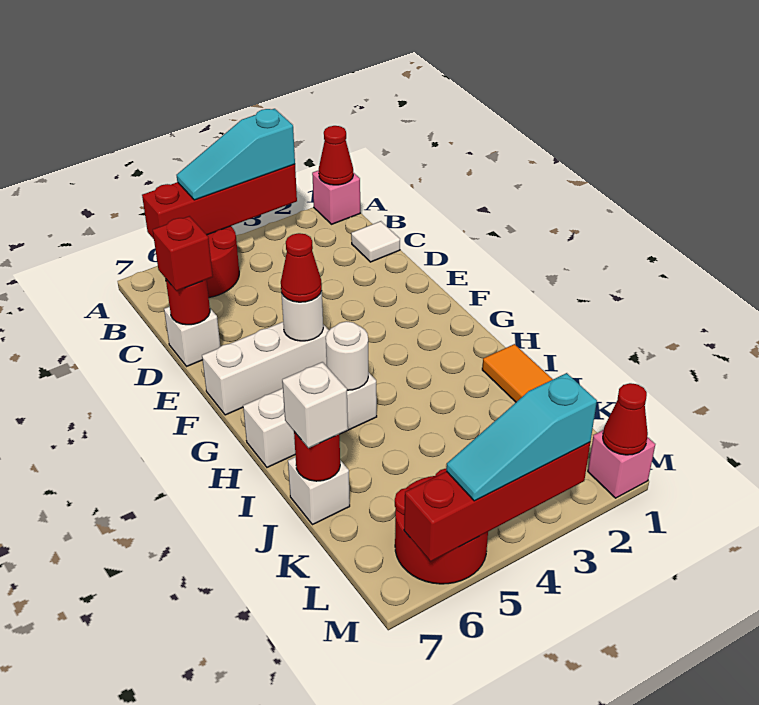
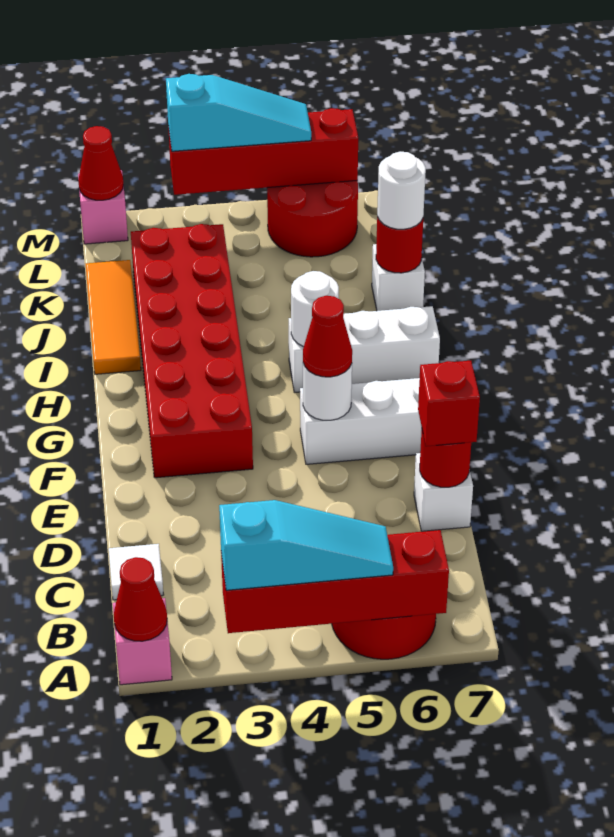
none -> red brick F2:K3 level 1
white brick J7 level 3 -> white round brick J7 level 3

